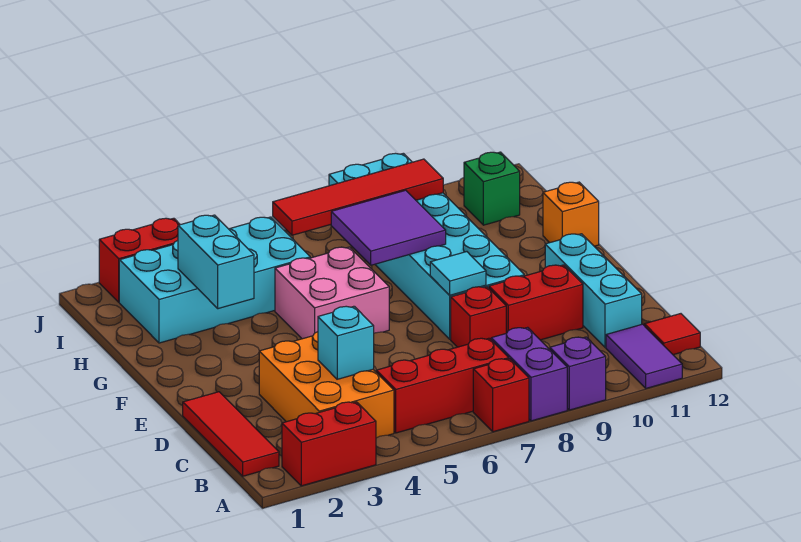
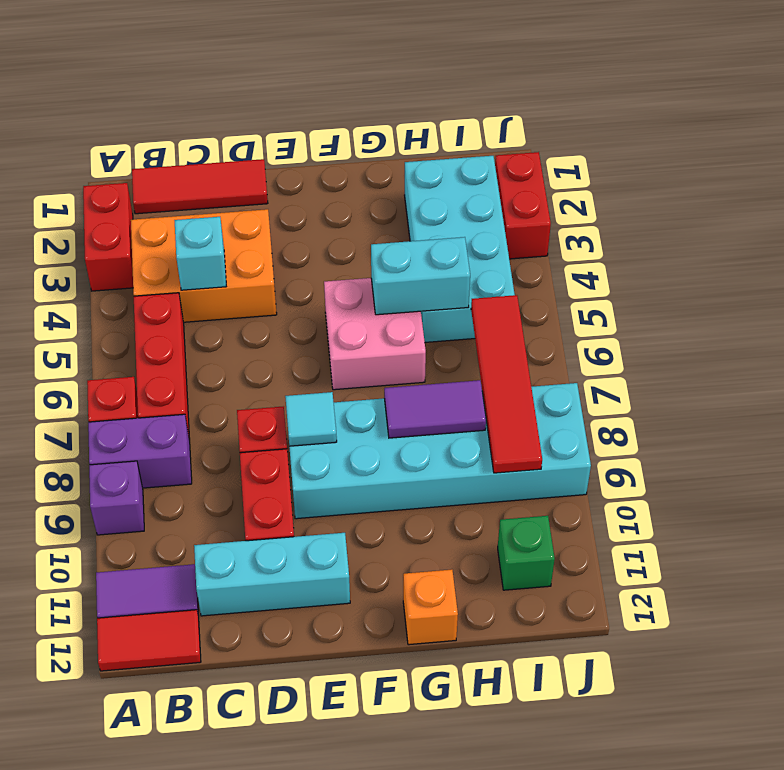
red tile B12 level 1 -> red tile A12:B12 level 1
cyan brick G3:H3 level 2 -> cyan brick G5:H5 level 2
purple tile G7:H8 level 2 -> purple tile G8:H8 level 2

